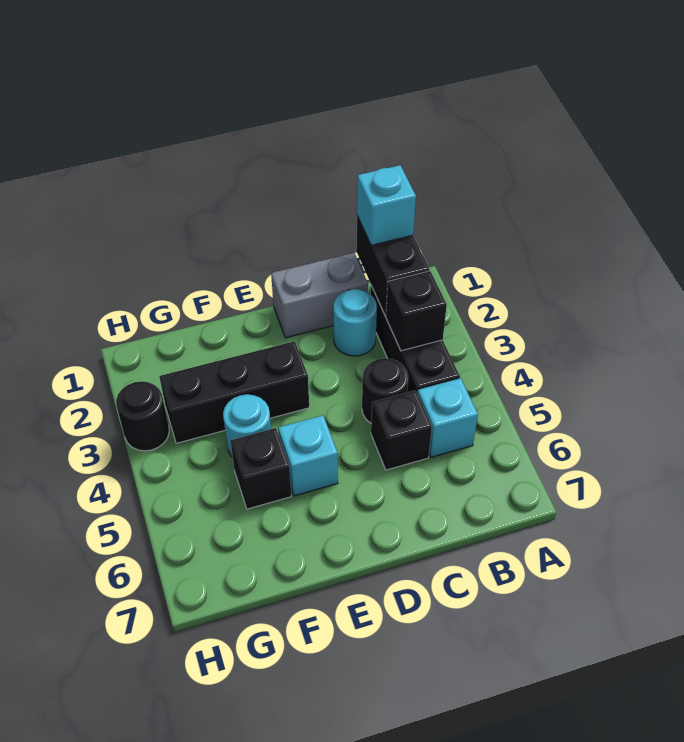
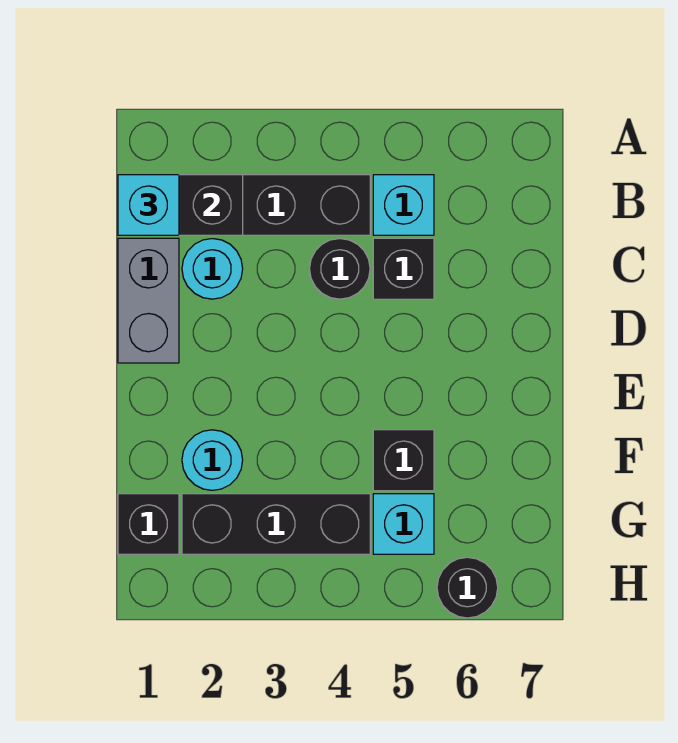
black brick B3 level 2 -> black brick G1 level 1
black brick E3:G3 level 1 -> black brick G2:G4 level 1
cyan brick E5 level 1 -> cyan brick G5 level 1
cyan round brick F4 level 1 -> cyan round brick F2 level 1
black round brick H3 level 1 -> black round brick H6 level 1

